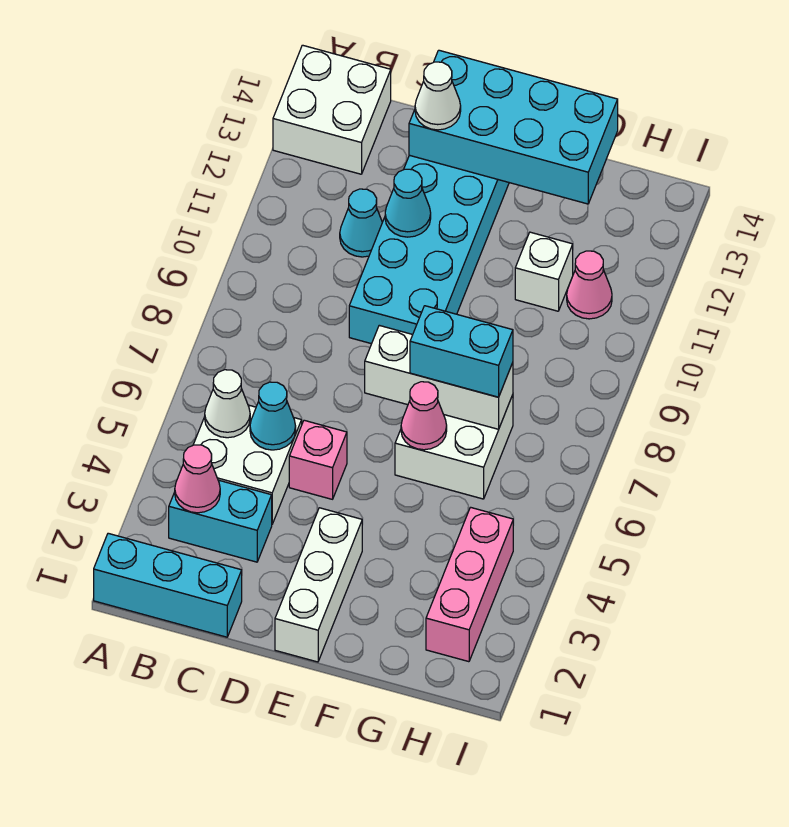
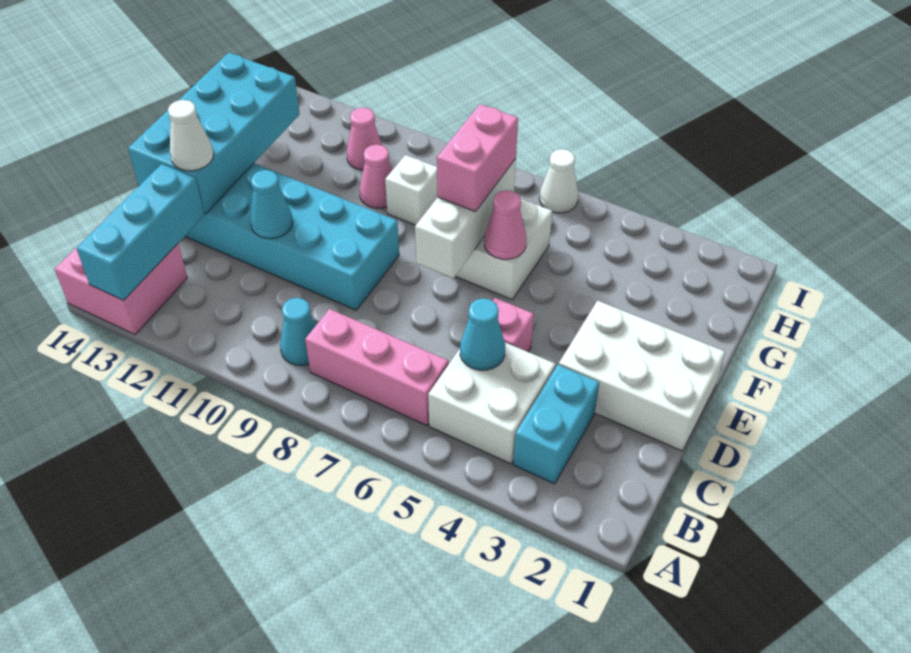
cyan brick A1:C1 level 1 -> cyan brick A13:C13 level 2
white brick A13:B14 level 1 -> pink brick A13:B14 level 1
pink cone B3 level 2 -> pink cone G10 level 1
white cone B5 level 2 -> white cone I6 level 1
cyan cone C11 level 1 -> cyan cone B9 level 1
white brick E1:E3 level 1 -> white brick D1:E3 level 1
cyan brick F7:G7 level 3 -> pink brick F7:G7 level 3
white brick G11 level 1 -> white brick G9 level 1
pink brick H2:H4 level 1 -> pink brick B6:B8 level 1

